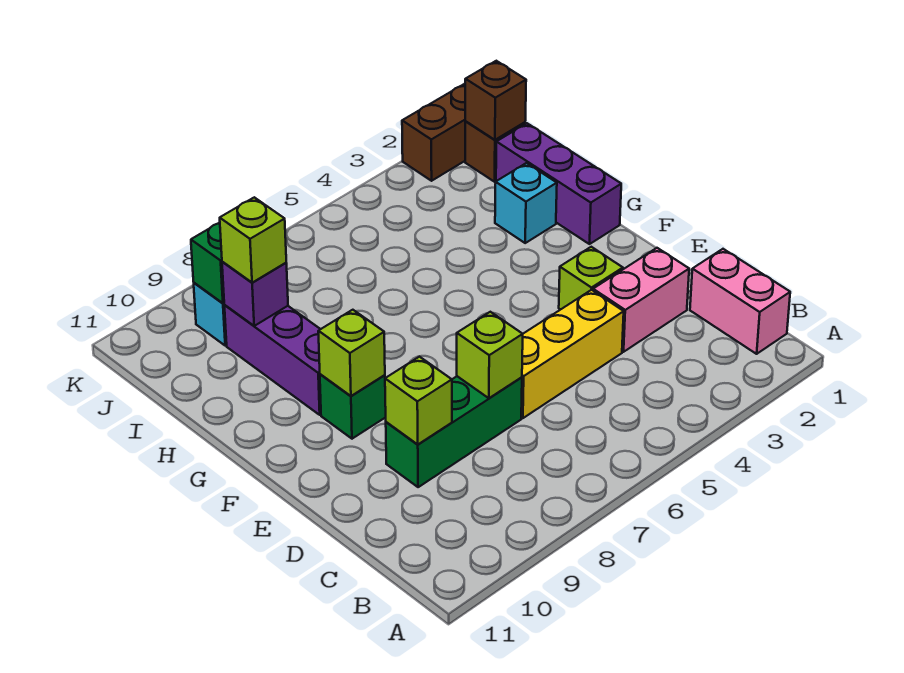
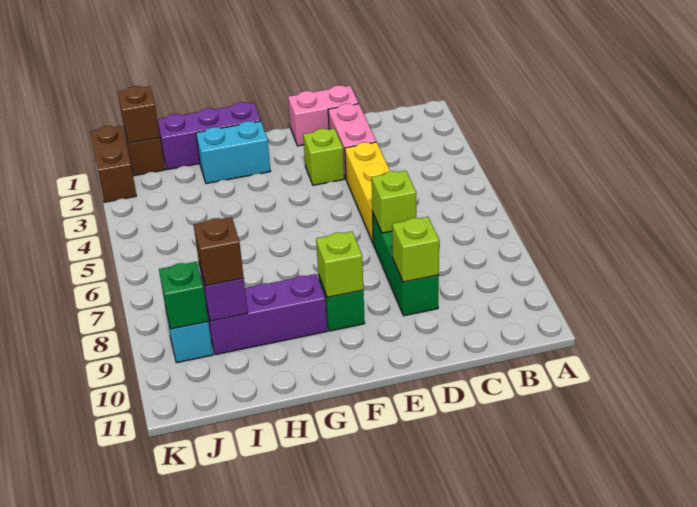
pink brick B1:C1 level 1 -> pink brick D1:E1 level 1
cyan brick H2 level 1 -> cyan brick G2:H2 level 1
lime brick I9 level 3 -> brown brick I9 level 3

